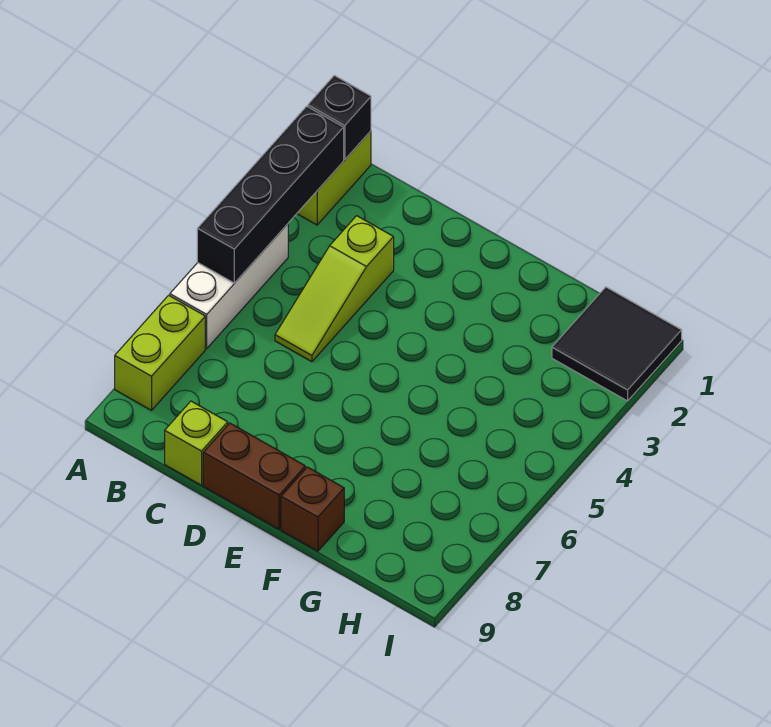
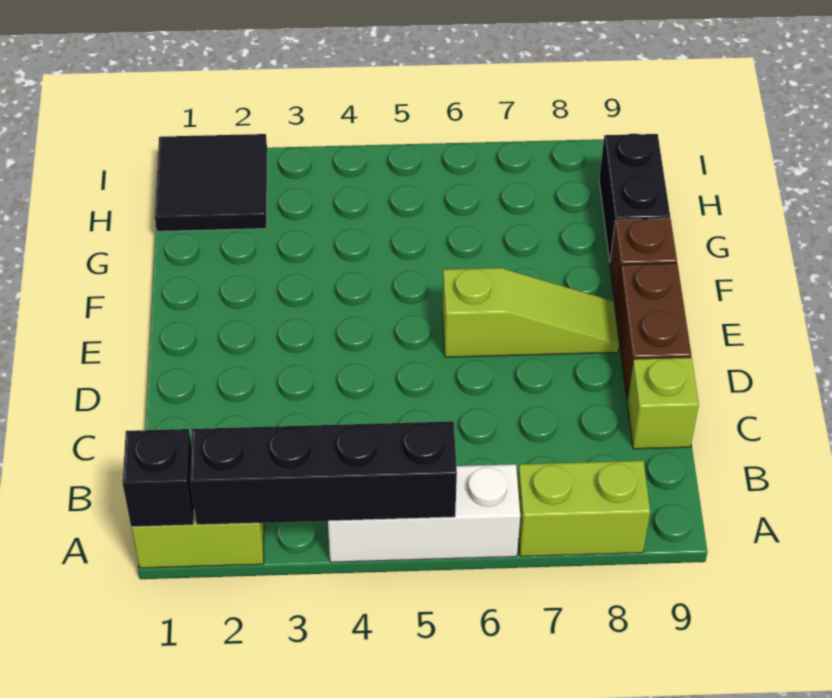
lime slope C3:C5 level 1 top 3 -> lime slope E6:E8 level 1 top 6
none -> black brick G9:H9 level 1

